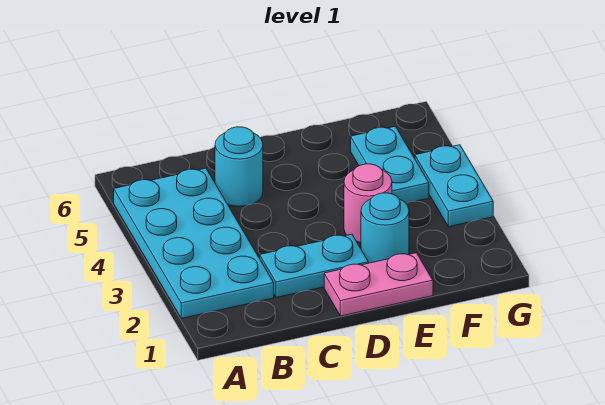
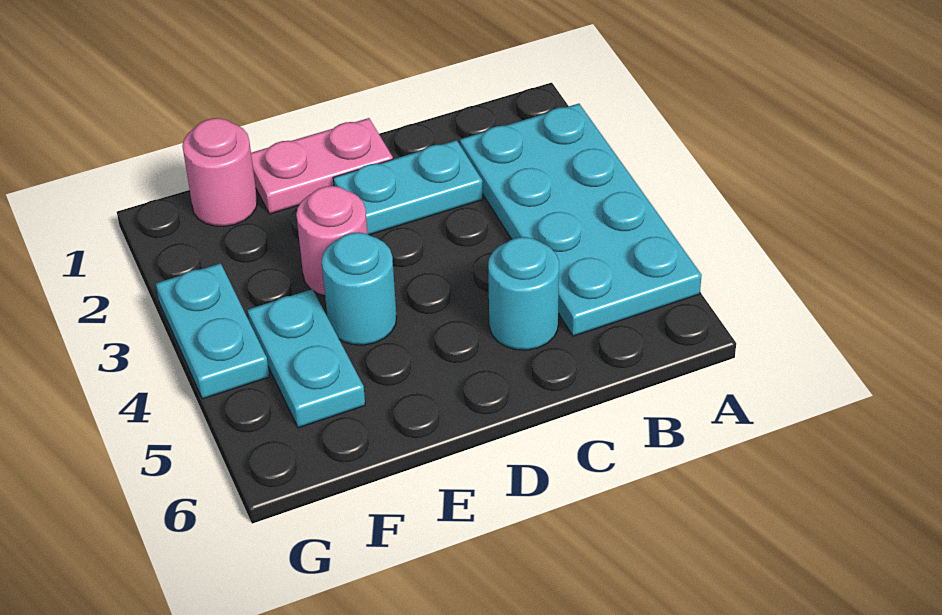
cyan round brick E2 level 1 -> cyan round brick E4 level 1
none -> pink round brick F1 level 1

